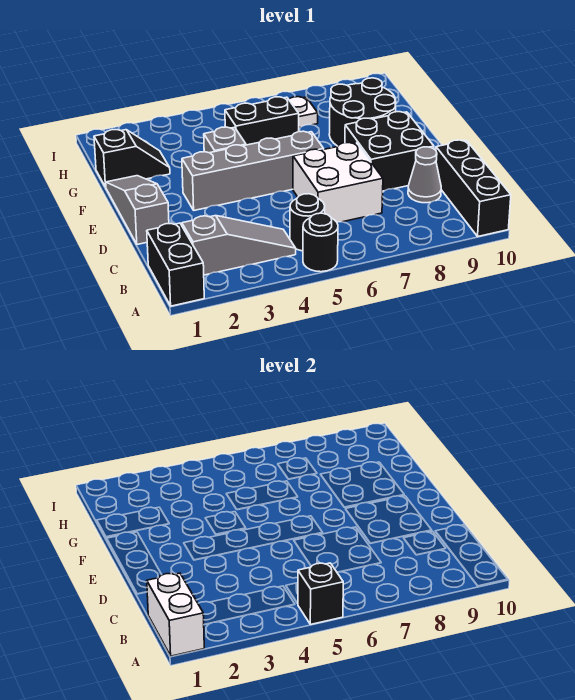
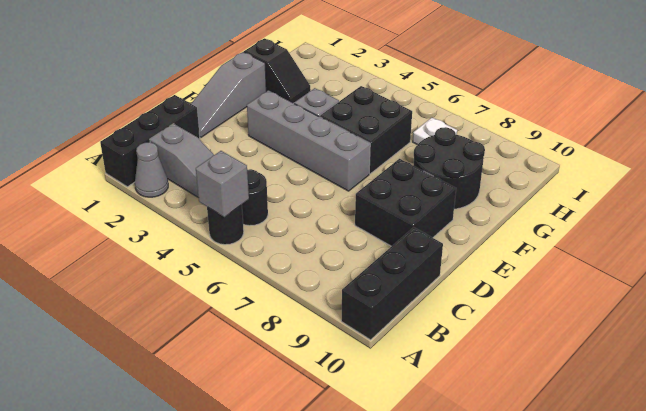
black brick A1:B1 level 1 -> black brick A1:C1 level 1
white brick A1:B1 level 2 -> none
black brick A5 level 2 -> grey brick A5 level 2
white brick C6:D7 level 1 -> none
grey cone C9 level 1 -> grey cone A2 level 1
grey slope D1:F1 level 1 top D -> grey slope D1:F1 level 1 top F
black brick G5:G6 level 1 -> black brick F5:G6 level 1

